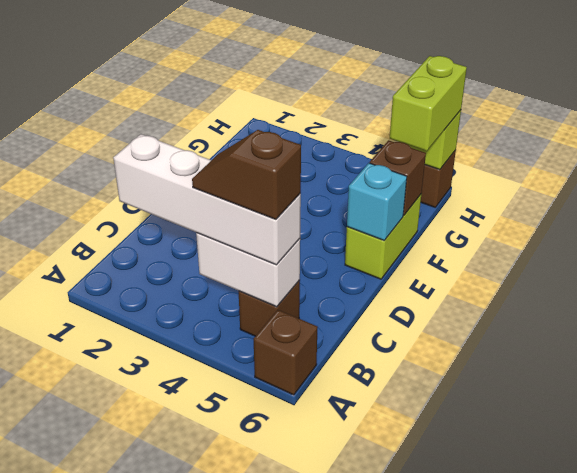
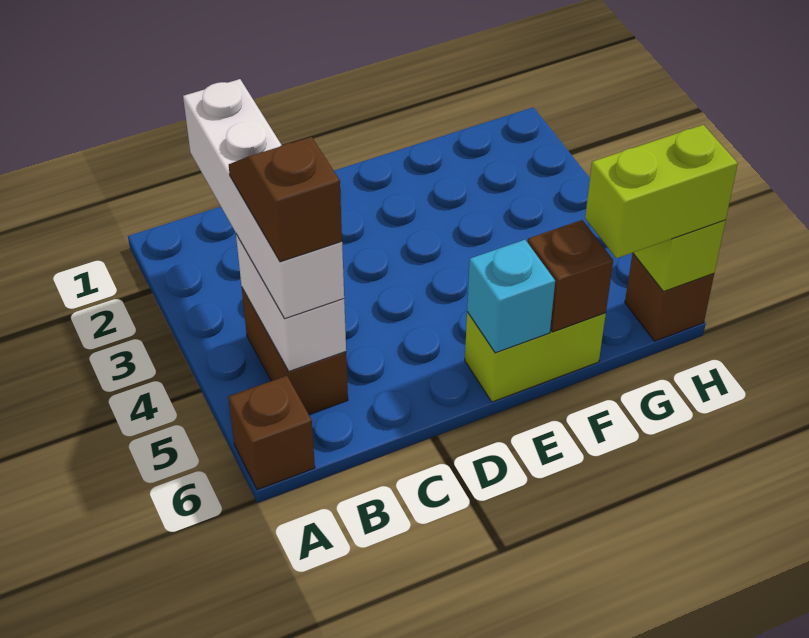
brown brick B5 level 1 -> brown brick B4:B5 level 1

